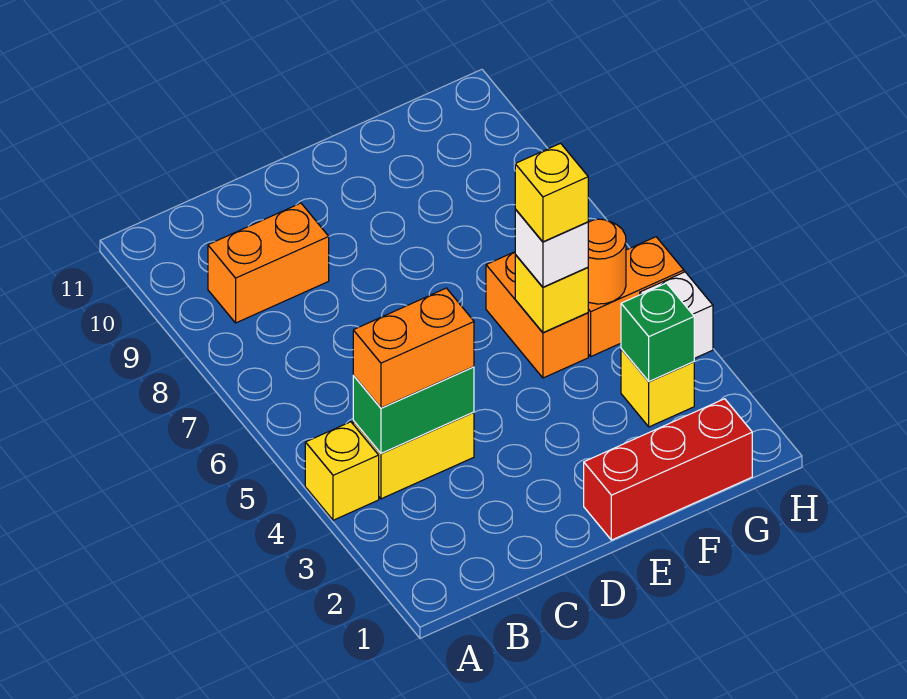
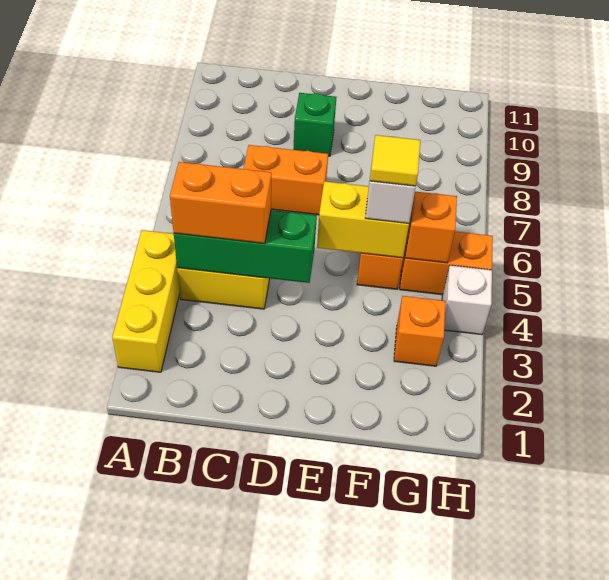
yellow brick A4 level 1 -> yellow brick A2:A4 level 1
green brick B4:C4 level 2 -> green brick B4:D4 level 2
orange brick B9:C9 level 1 -> orange brick C7:D7 level 1
red brick E1:G1 level 1 -> none
yellow brick F5 level 2 -> yellow brick E5:F5 level 2
yellow brick F5 level 4 -> yellow tile F5 level 4
yellow brick G3 level 1 -> orange brick G3 level 1
green brick G3 level 2 -> green brick D9 level 1
orange round brick G5 level 2 -> orange brick G5 level 2

